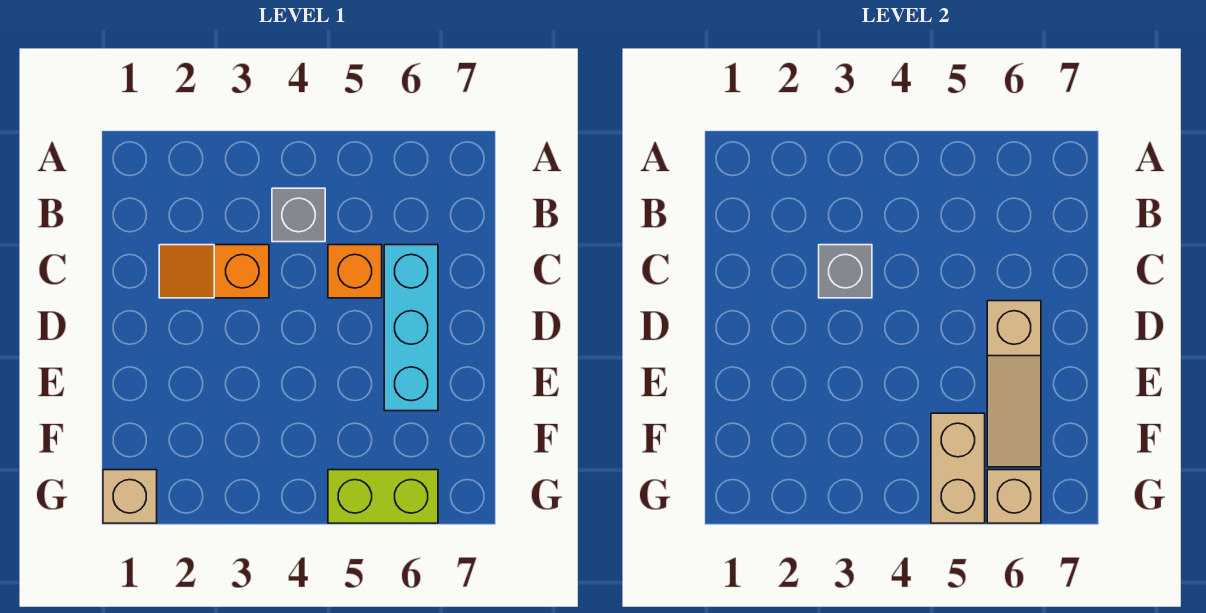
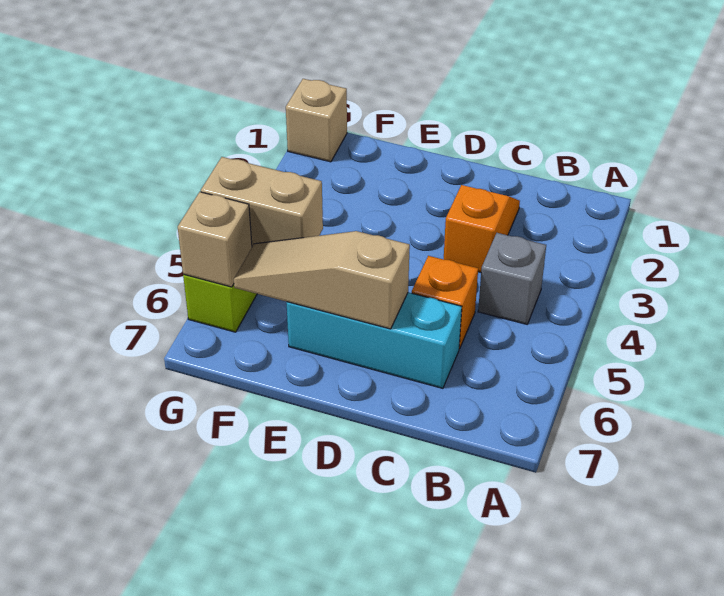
grey brick C3 level 2 -> none

